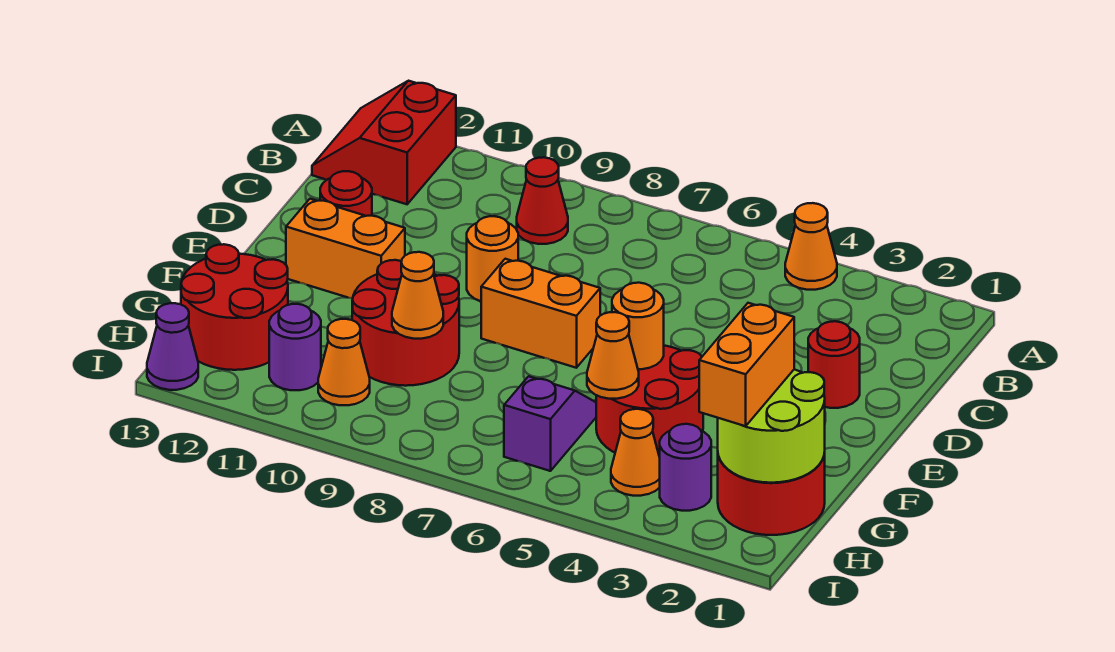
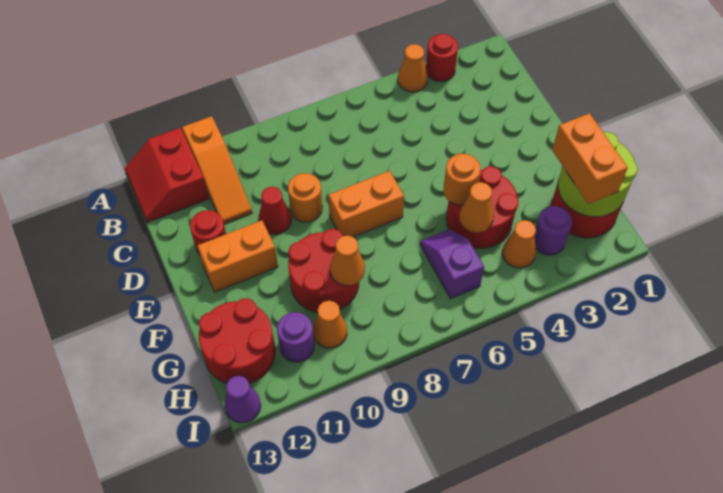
none -> orange slope A11:C11 level 1 top A
red cone B9 level 1 -> red cone D10 level 1
red round brick D2 level 1 -> red round brick A3 level 1

